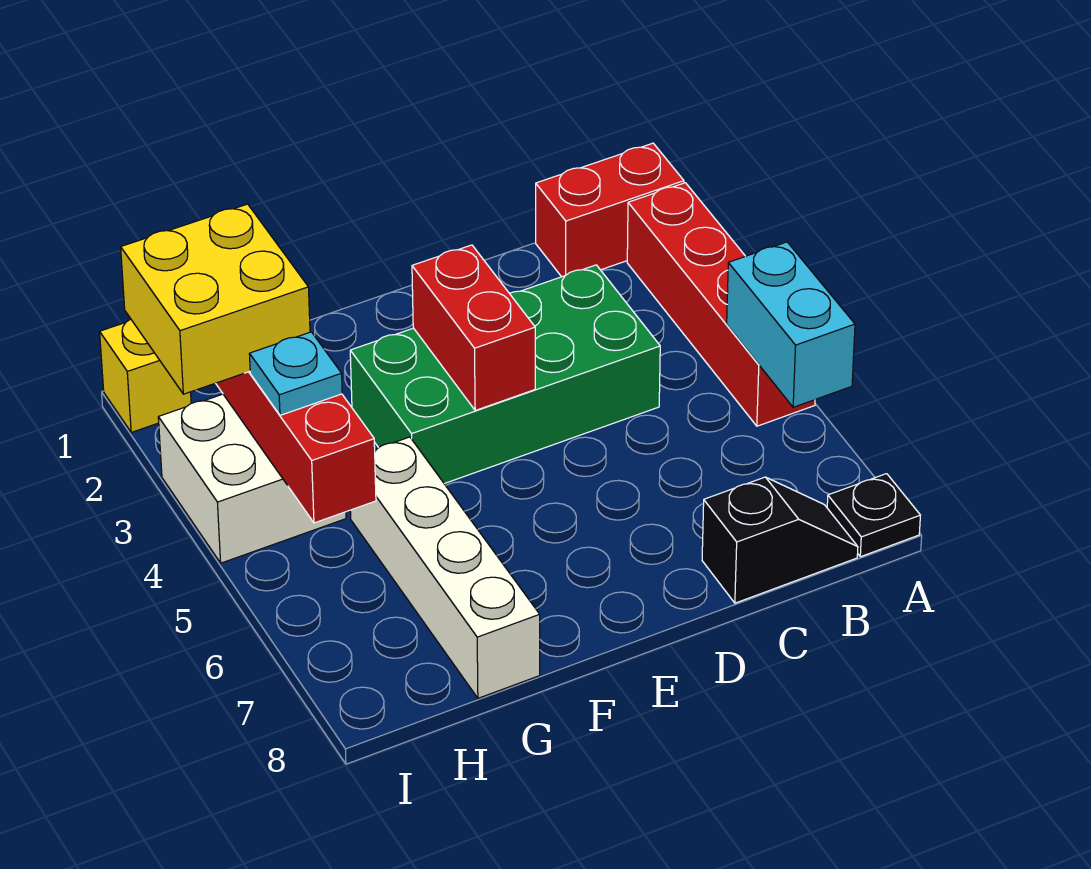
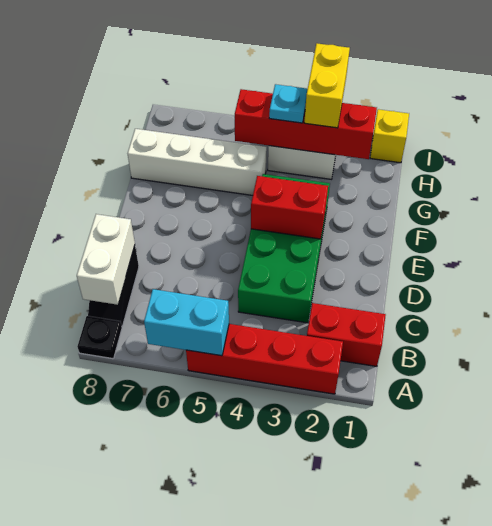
red brick A1:B1 level 1 -> red brick B1:B2 level 1
none -> white brick B8:C8 level 2
yellow brick H2:I3 level 3 -> yellow brick H3:I3 level 3

